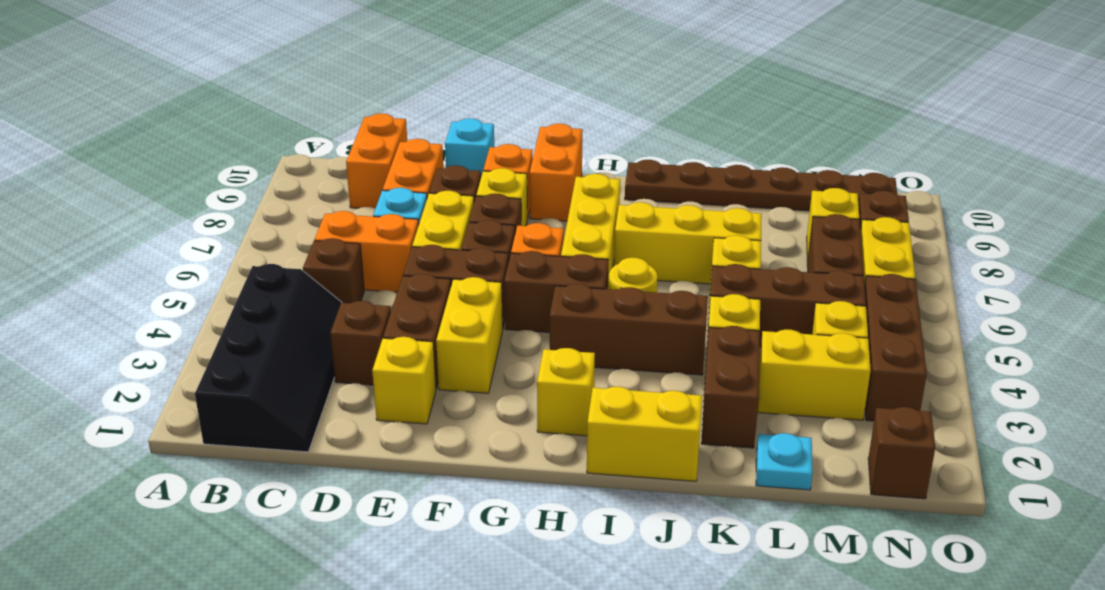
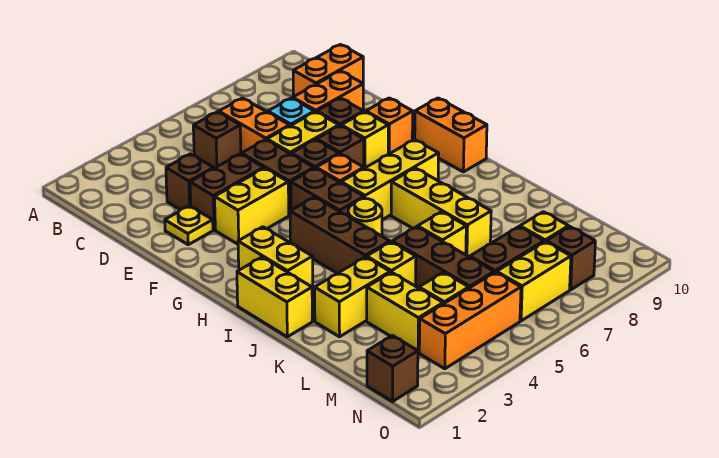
black slope B1:C4 level 1 top B -> none
yellow brick E2 level 1 -> yellow plate E2 level 1
cyan brick E10 level 1 -> none
orange brick G9:G10 level 1 -> orange brick G10:H10 level 1
yellow brick H2 level 1 -> yellow brick H2:I2 level 1
brown plate I10:N10 level 1 -> none
brown brick K2:K3 level 1 -> yellow brick K2:K3 level 1
cyan plate L1 level 1 -> none
brown brick N3:N5 level 1 -> orange brick N3:N5 level 1

